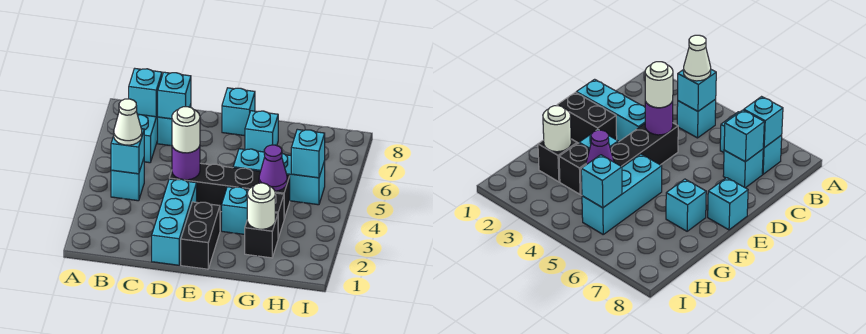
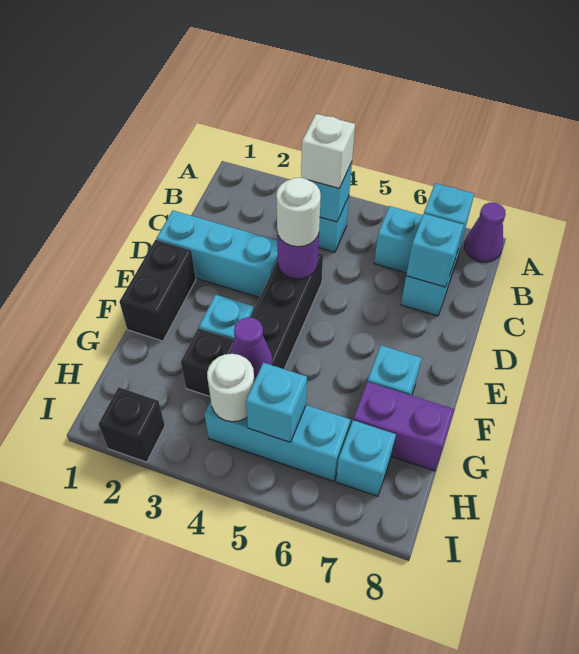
none -> purple cone A8 level 1
white cone B4 level 3 -> white brick B4 level 3
black brick E1:E2 level 1 -> black brick E1:F1 level 1
cyan brick E8 level 1 -> cyan brick H7 level 1
cyan brick F5:H5 level 1 -> cyan brick H4:H6 level 1
black brick G2 level 1 -> black brick I2 level 1
white round brick G2 level 2 -> white round brick H4 level 2
none -> purple brick G7:G8 level 1

